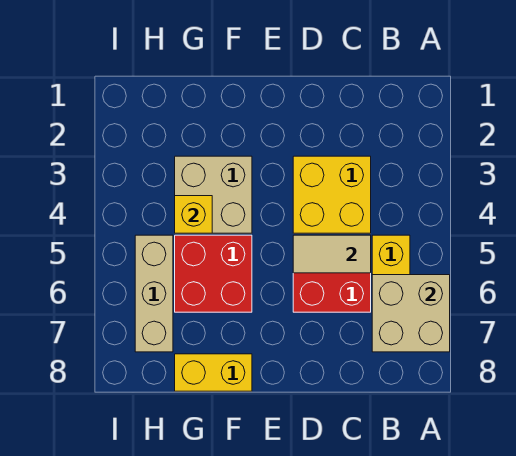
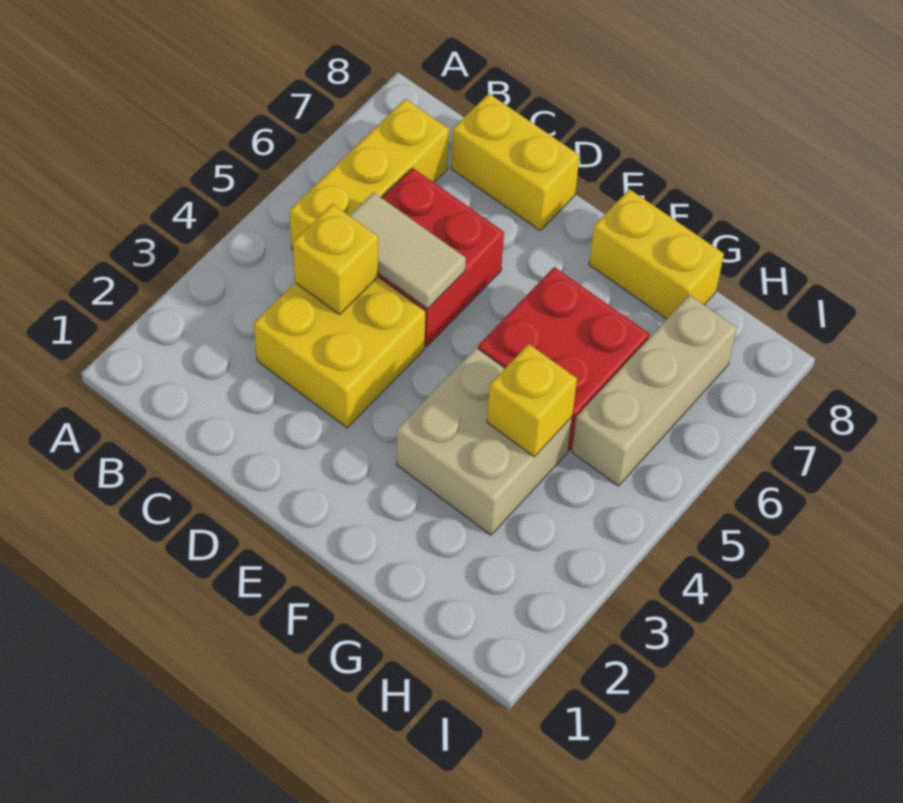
tan brick A6:B7 level 2 -> none
none -> yellow brick C4 level 2
none -> yellow brick C8:D8 level 1

